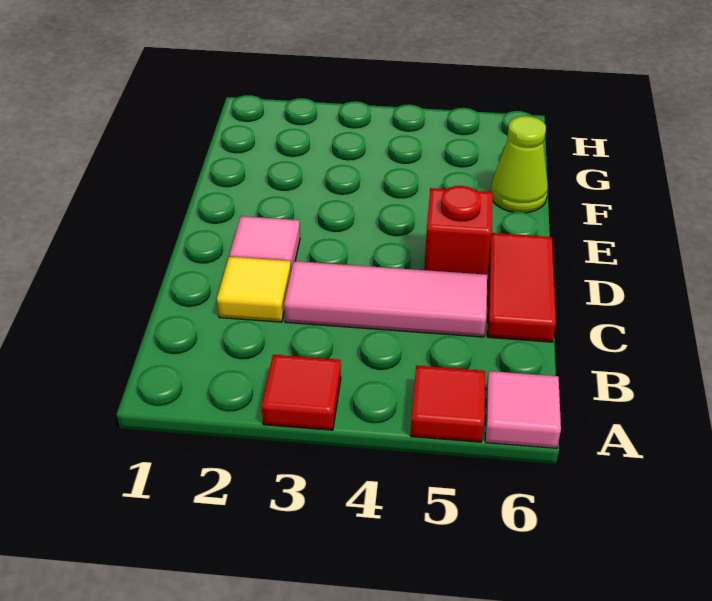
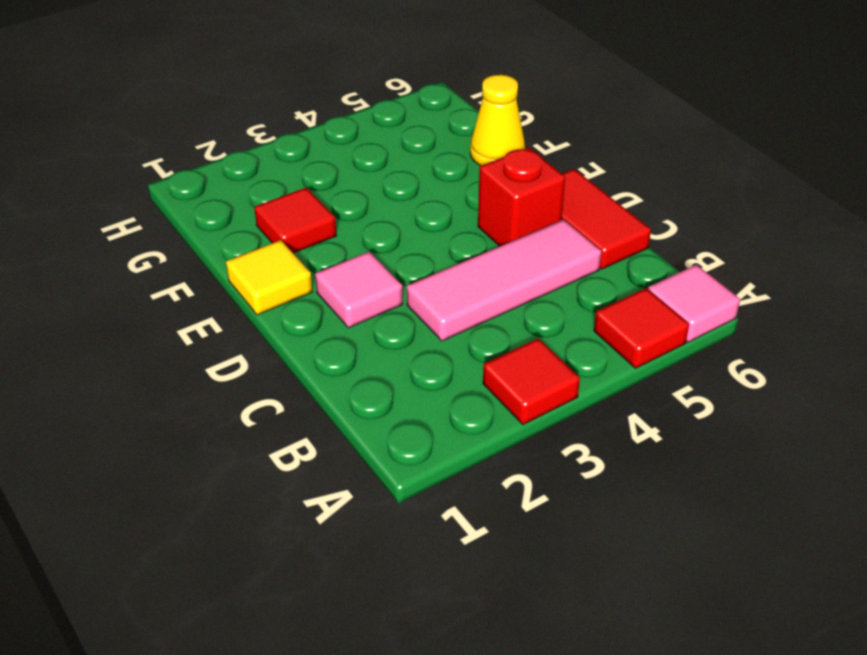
yellow tile C2 level 1 -> yellow tile E1 level 1
none -> red tile F2 level 1
lime cone F6 level 1 -> yellow cone F6 level 1

